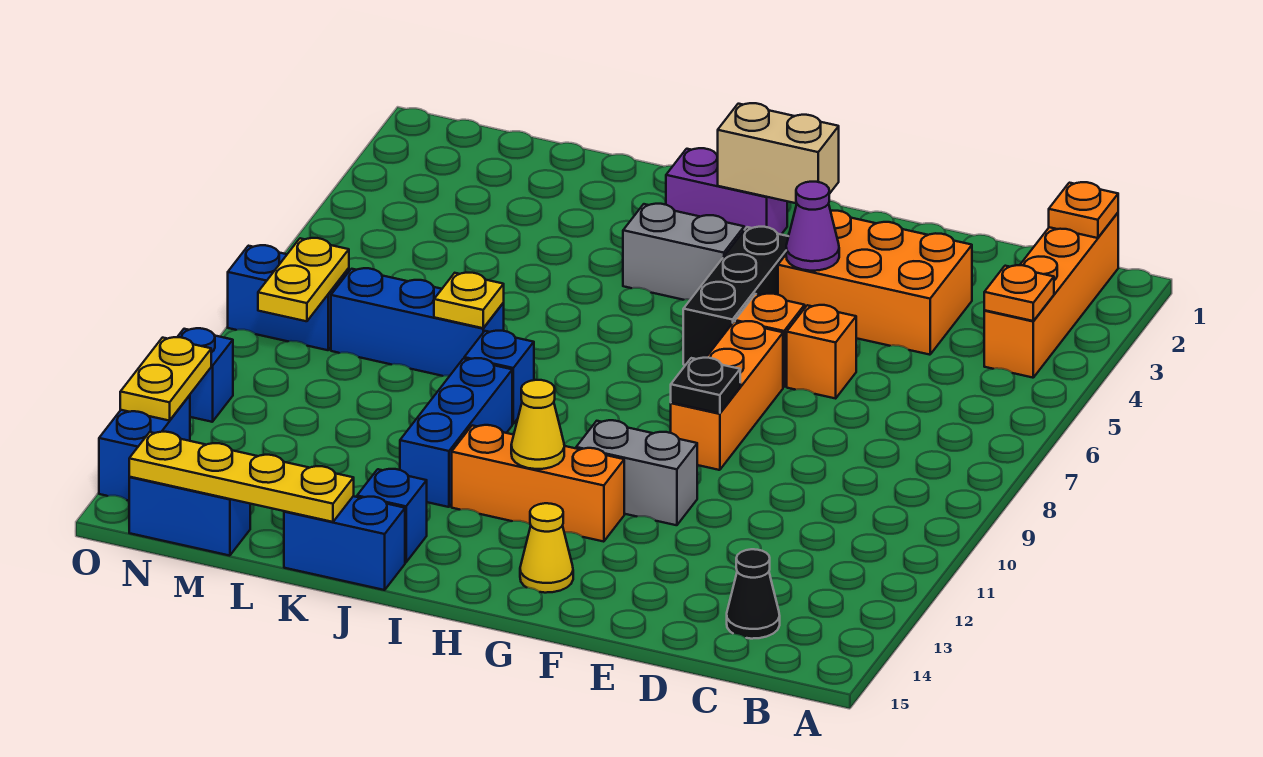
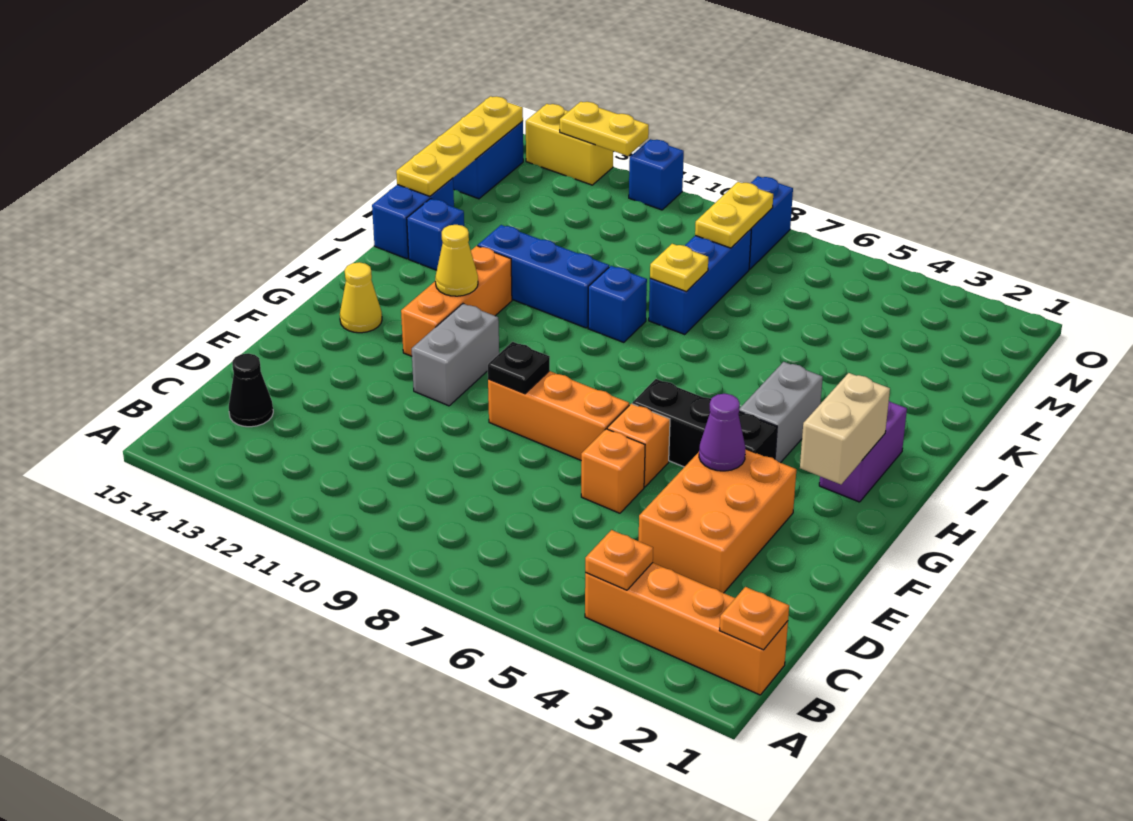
yellow plate N8:N9 level 2 -> yellow plate M8:N8 level 2
blue brick O13:O14 level 1 -> yellow brick O13:O14 level 1

